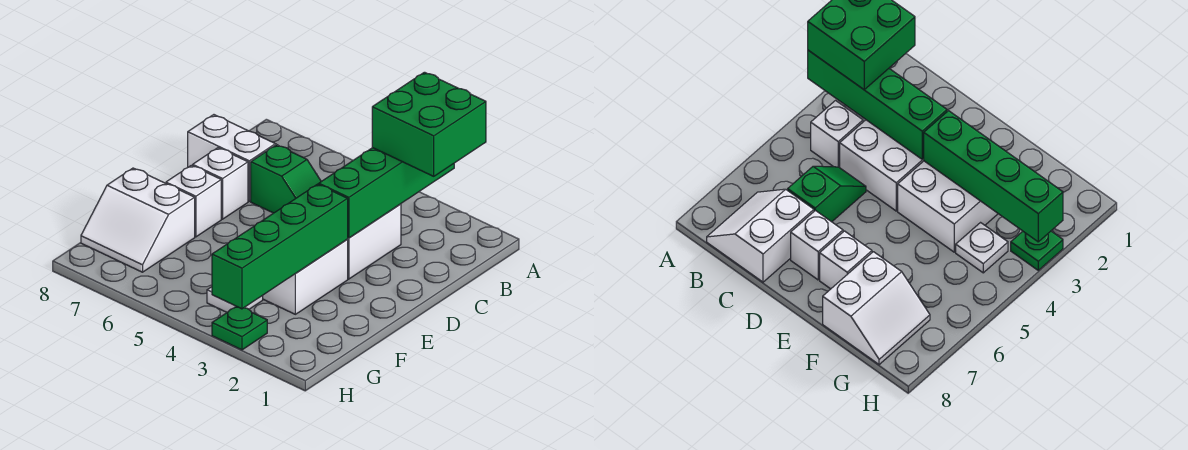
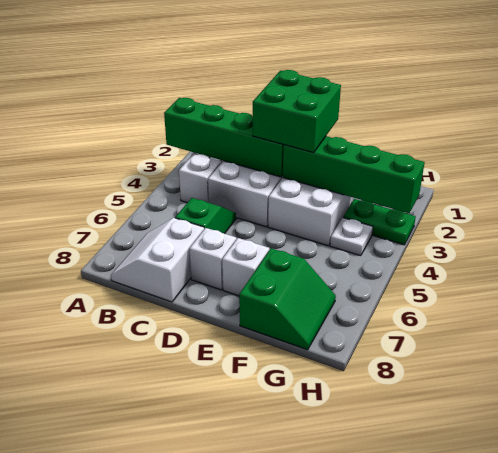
green brick A2:B3 level 3 -> green brick D2:E3 level 3
white slope F7:G8 level 1 top F -> green slope F7:G8 level 1 top F
green plate H3 level 1 -> green plate G3:H3 level 1

